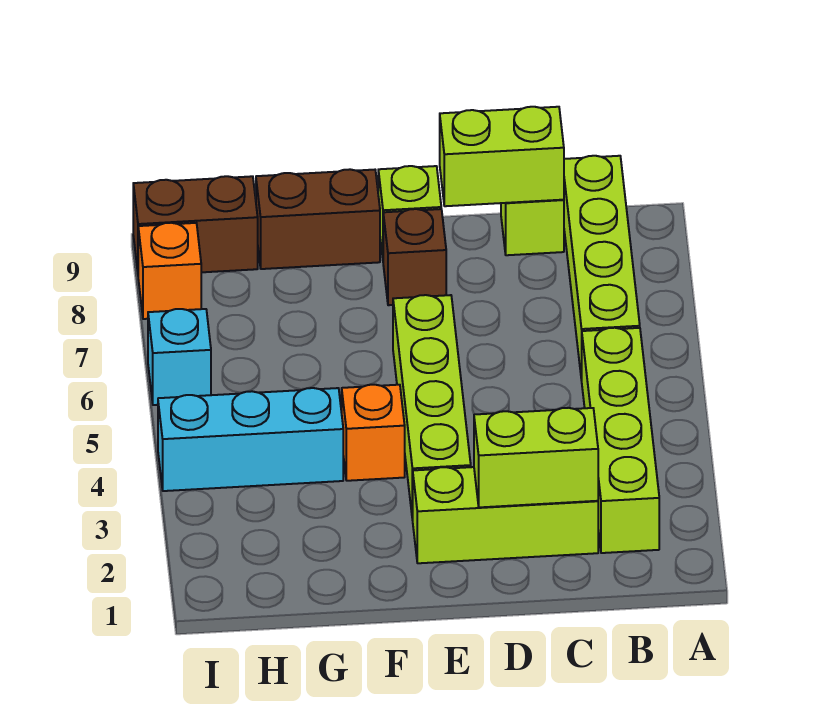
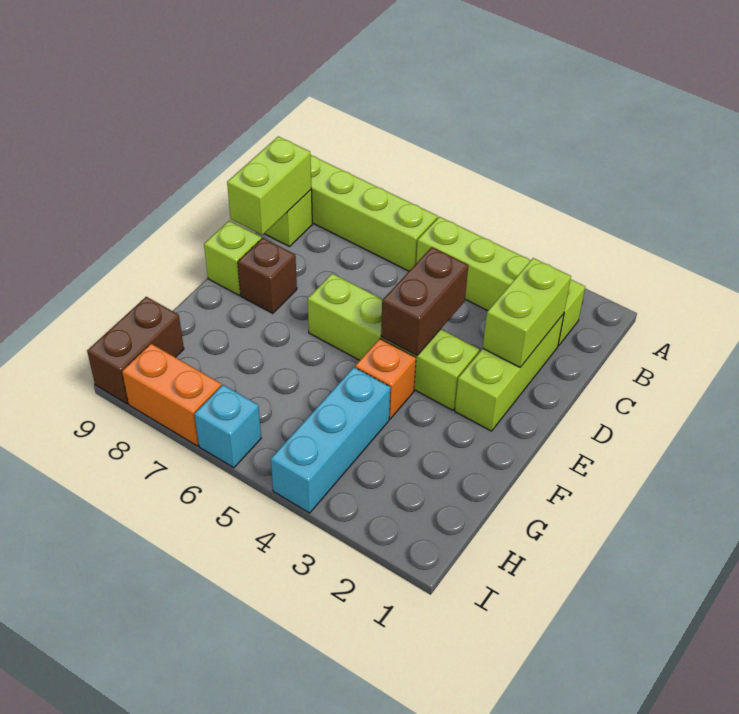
brown brick F9:G9 level 1 -> brown brick D4:E4 level 2
orange brick I8 level 1 -> orange brick I7:I8 level 1

